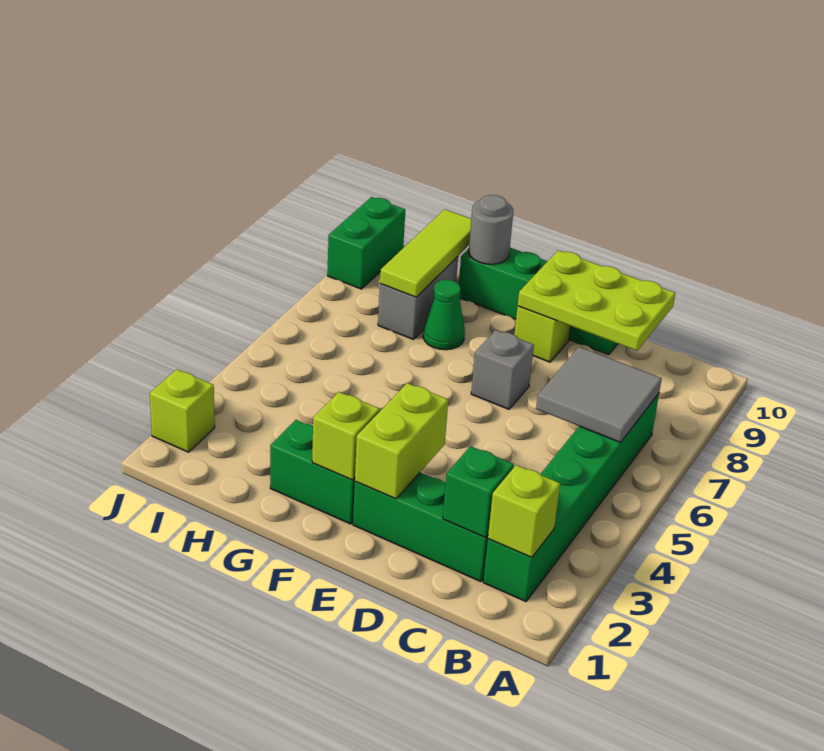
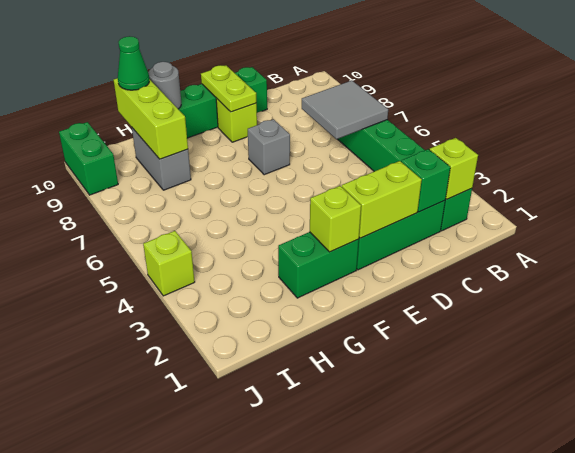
lime plate C9:E10 level 2 -> lime plate E9:E10 level 2
lime brick E2:E3 level 2 -> lime brick D2:E2 level 2
green cone G8 level 1 -> green cone H10 level 3
lime tile H8:H10 level 2 -> lime brick H8:H10 level 2
lime brick J2 level 1 -> lime brick J4 level 1

